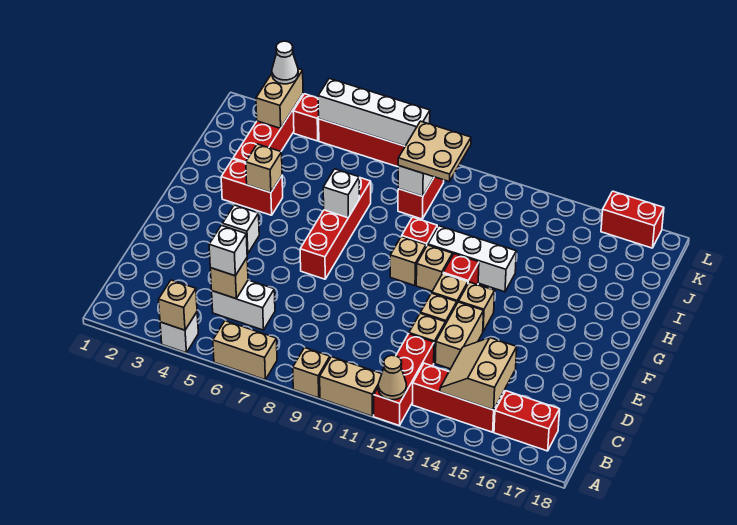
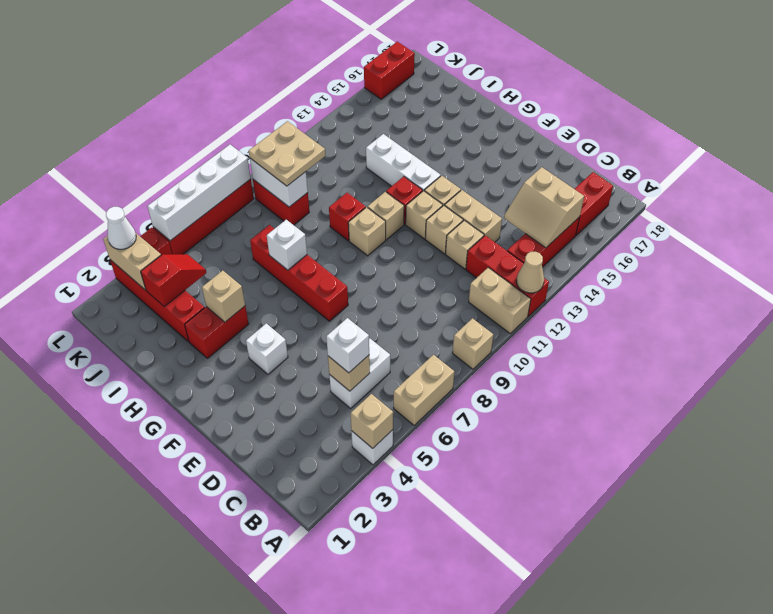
tan brick A10:A11 level 1 -> tan brick A11:B11 level 1
white brick H11:H13 level 1 -> white brick G13:I13 level 1
none -> red slope J3:J4 level 2 top 3

